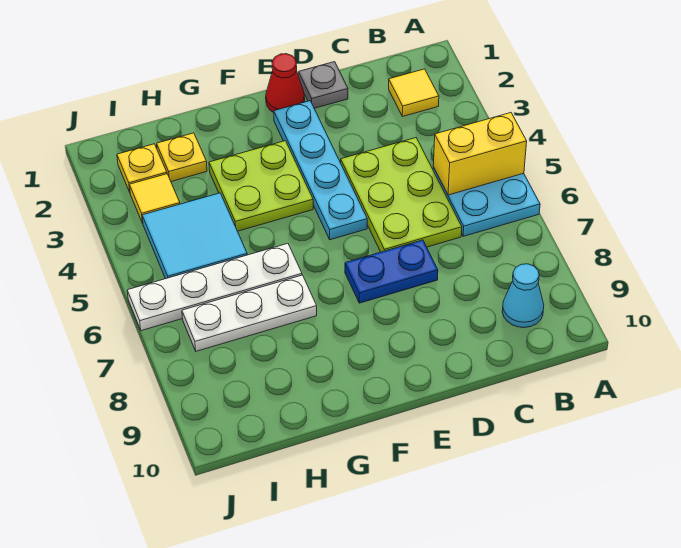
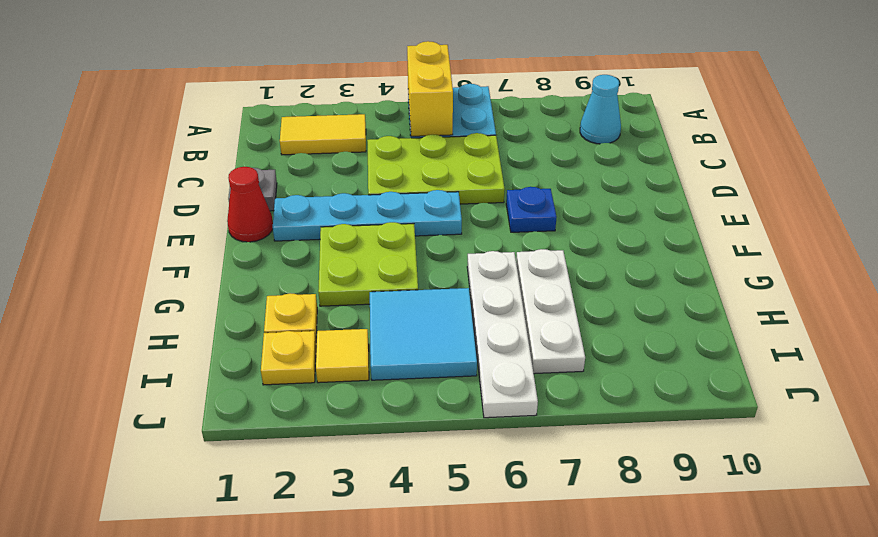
yellow tile B2 level 1 -> yellow tile B2:B3 level 1
blue plate D7:E7 level 1 -> blue plate E7 level 1

